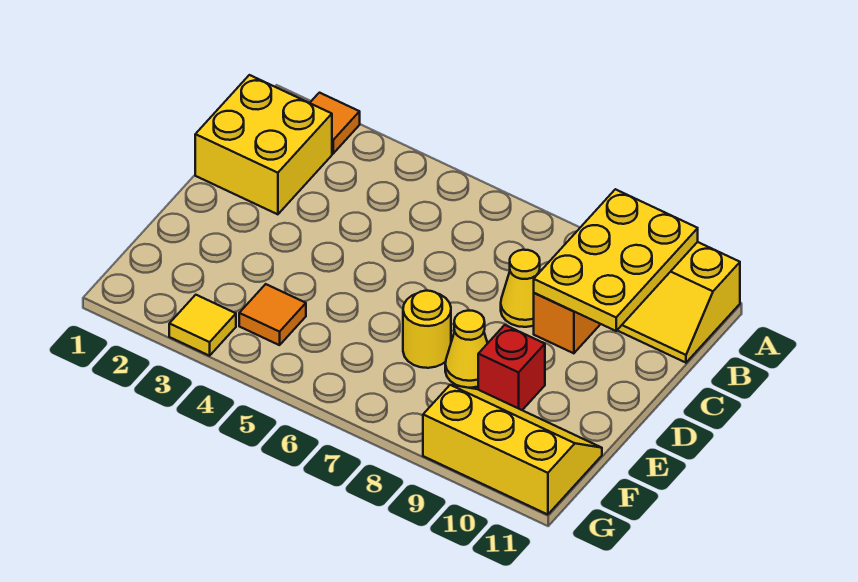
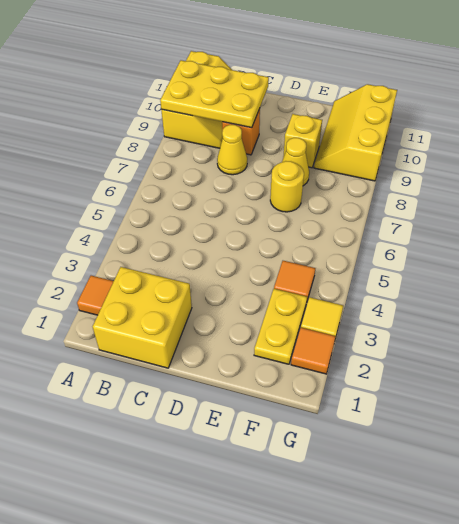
red brick E9 level 1 -> yellow brick E9 level 1
none -> yellow plate F2:F3 level 1
none -> orange tile G2 level 1

